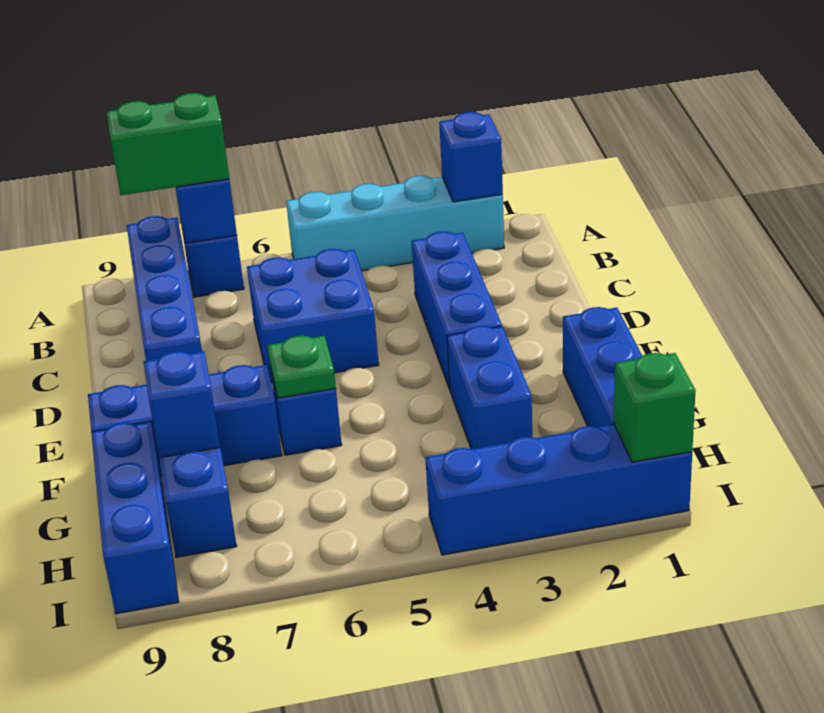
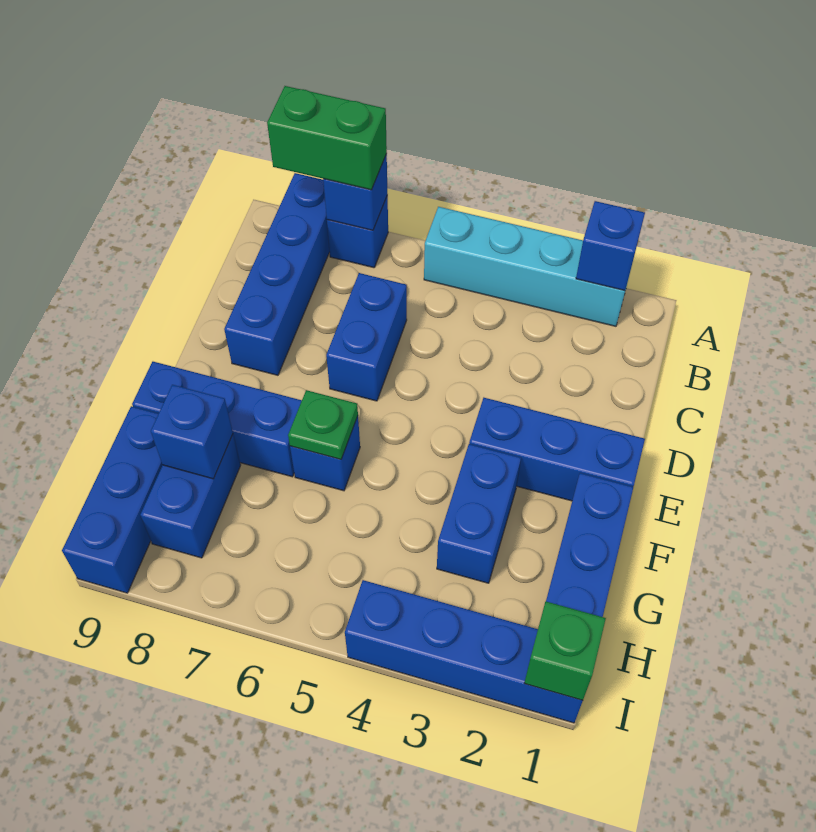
blue brick C3:E3 level 1 -> blue brick E1:E3 level 1
blue brick C5:D6 level 1 -> blue brick C6:D6 level 1

